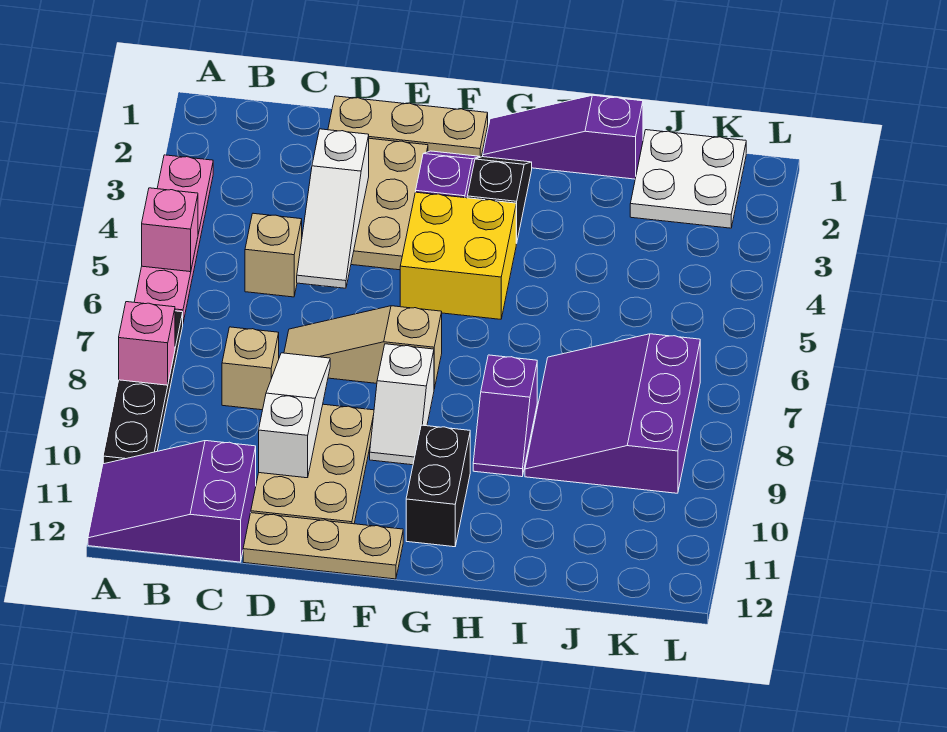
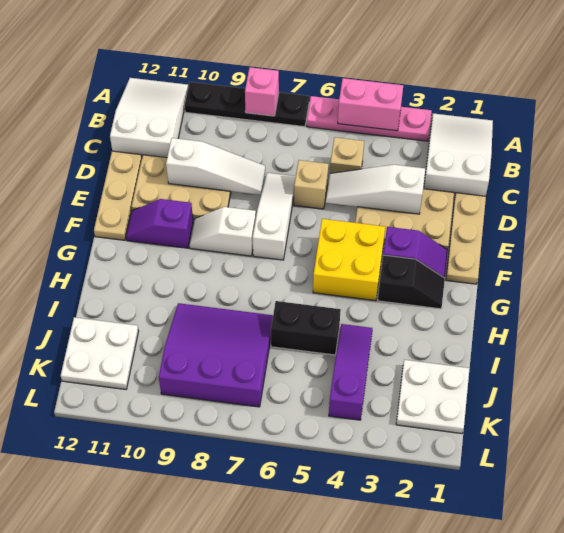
none -> white slope A1:C2 level 1 top C
pink brick A5 level 2 -> pink brick A4:A5 level 2
purple slope A11:C12 level 1 top C -> white slope A11:C12 level 1 top C
tan brick C8 level 1 -> tan brick D6 level 1
tan slope D7:F7 level 1 top F -> white slope D7:F7 level 1 top F
purple slope G1:I1 level 1 top I -> purple slope I4:K4 level 1 top K
black brick G10:G11 level 1 -> black brick I5:I6 level 1
purple slope H8:H9 level 1 top 8 -> purple slope F10:F11 level 1 top 10
none -> white plate J11:K12 level 1

